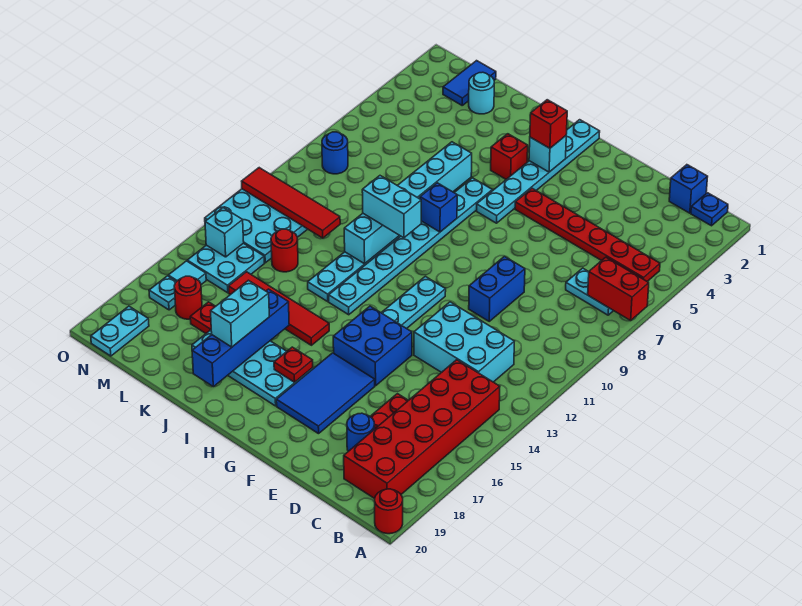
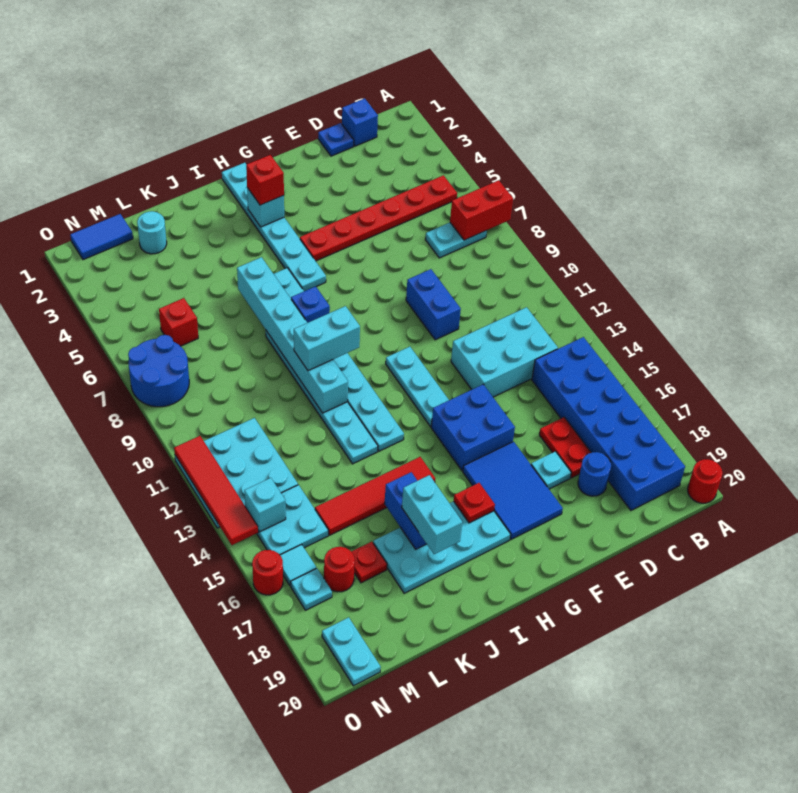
blue plate B1 level 1 -> blue plate D1 level 1
red brick B14:C19 level 1 -> blue brick B14:C19 level 1
none -> cyan plate E17 level 1
red brick I4 level 1 -> red brick M6 level 1
blue brick J16:J19 level 2 -> blue brick J16:J17 level 2
red tile L11:O11 level 2 -> red tile O11:O14 level 2
red round brick L13 level 1 -> red round brick O16 level 1
blue tile M1:M2 level 1 -> blue tile M1:N1 level 1
blue round brick N8 level 1 -> blue round brick N7:O8 level 1

